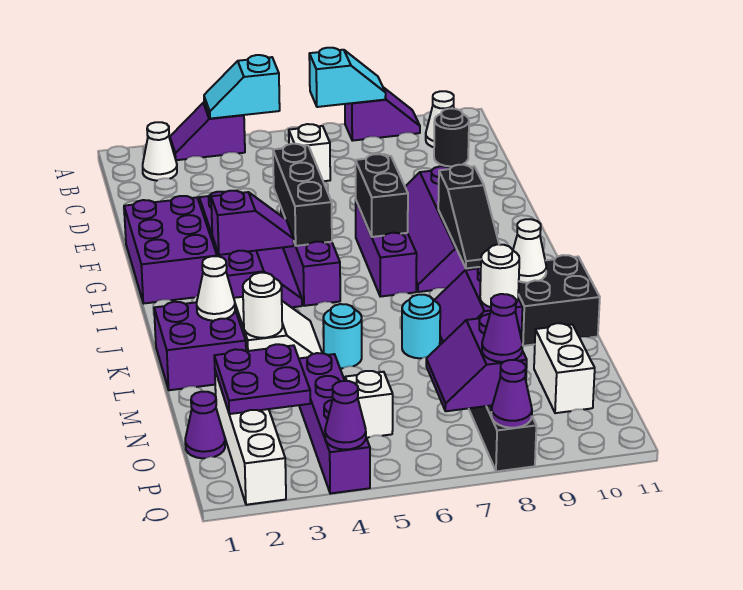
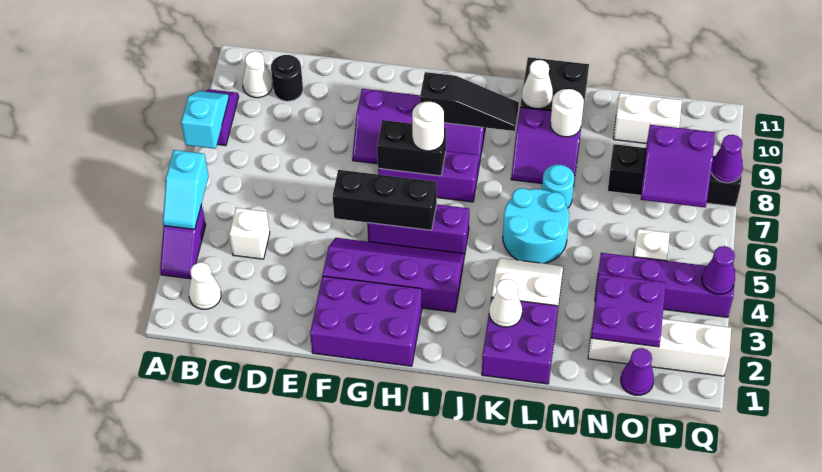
white brick C6 level 1 -> white brick C4 level 1
purple slope H3:H4 level 2 top 3 -> none
white round brick L3 level 2 -> white round brick H7 level 3
cyan round brick L5 level 1 -> cyan round brick K5:L6 level 1
purple cone P8 level 3 -> none

